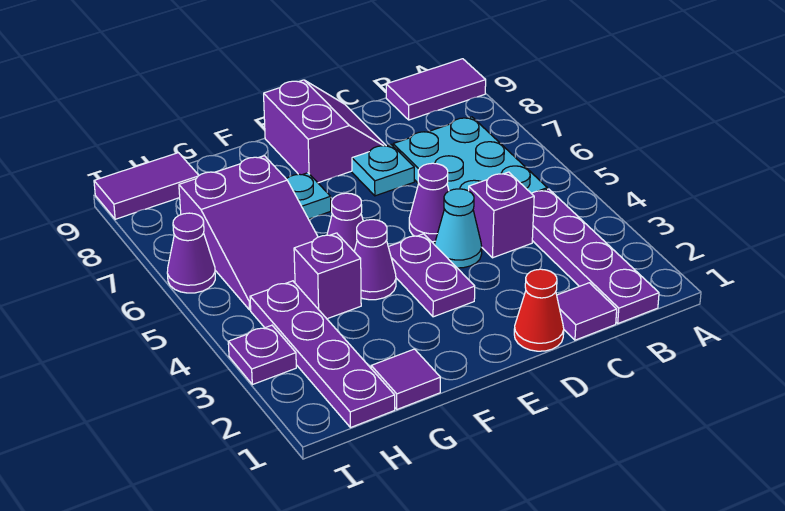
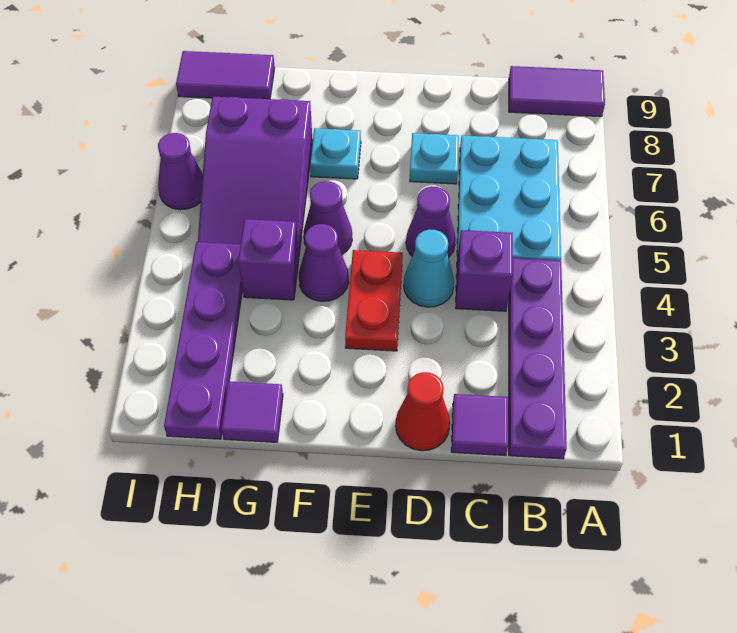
purple slope D8:E9 level 1 top E -> none
purple plate E3:E4 level 1 -> red plate E3:E4 level 1
purple plate I3 level 1 -> none

